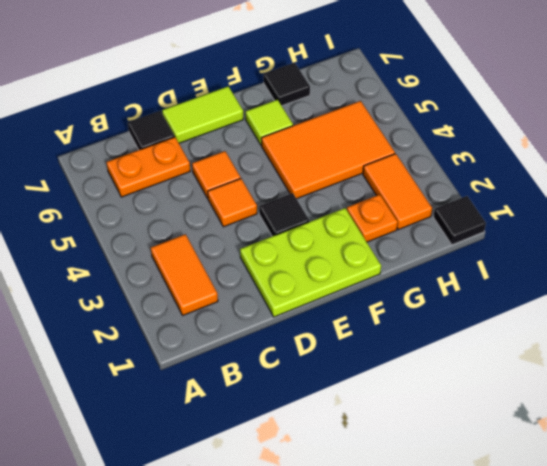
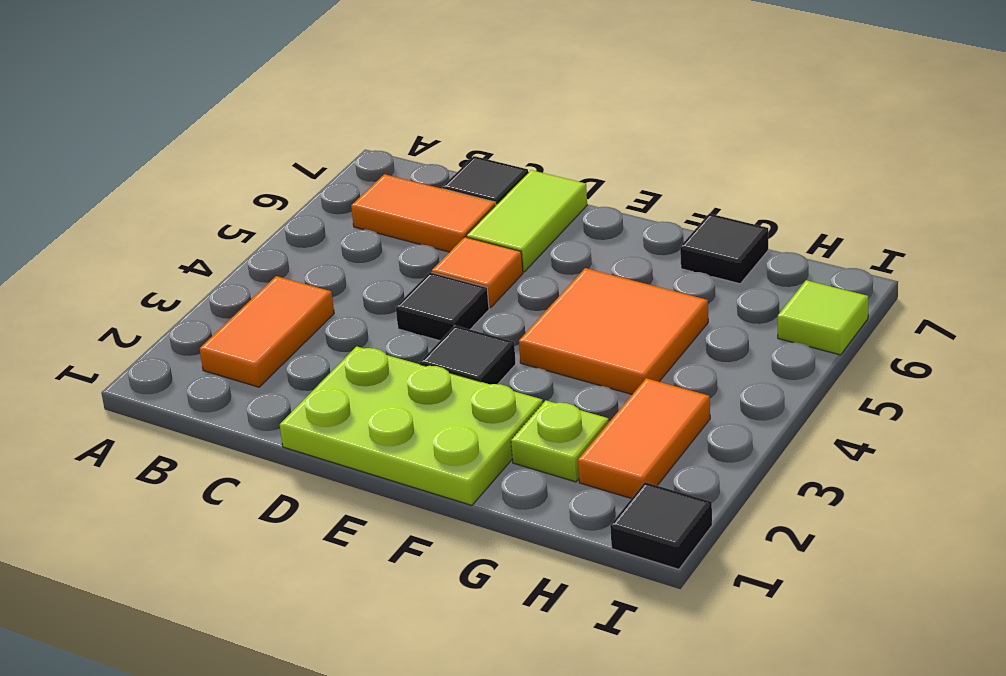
orange plate B6:C6 level 1 -> orange tile B6:C6 level 1
orange tile D4 level 1 -> black tile D4 level 1
lime tile D7:E7 level 1 -> lime tile D6:D7 level 1
orange tile F4:H5 level 1 -> orange tile F4:G5 level 1
lime tile F6 level 1 -> lime tile I6 level 1
orange plate G2 level 1 -> lime plate G2 level 1

